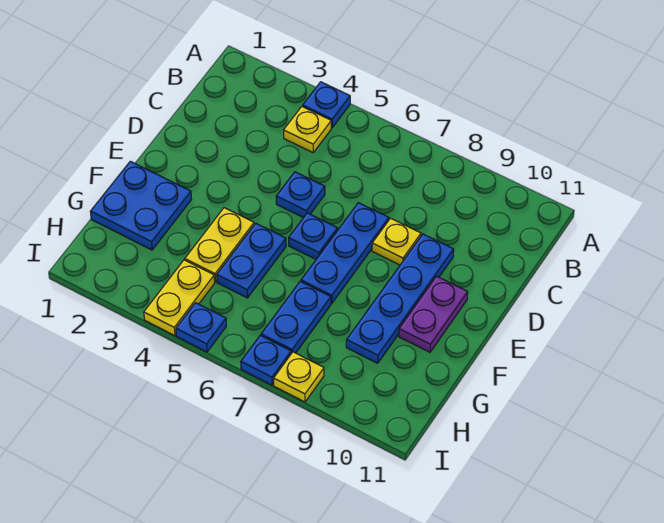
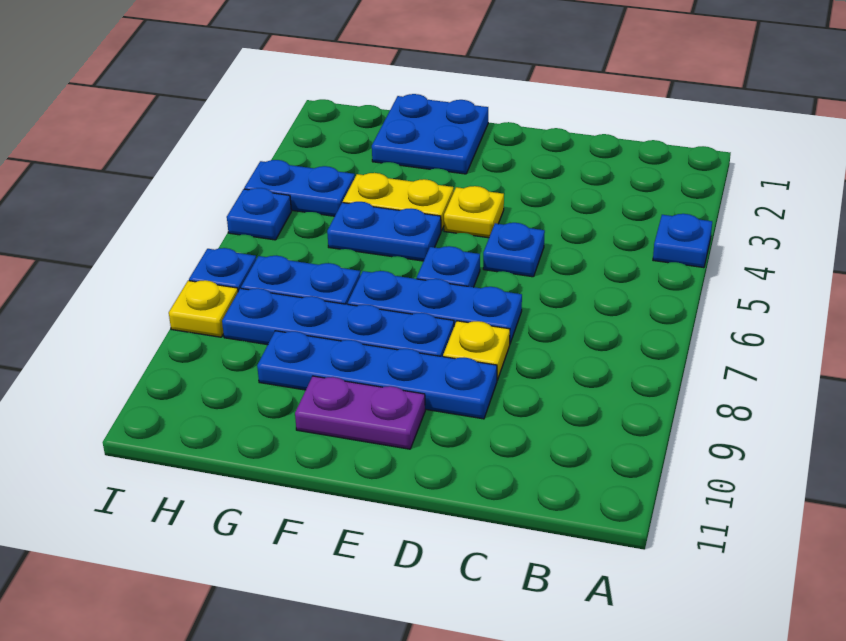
yellow plate B4 level 1 -> yellow plate E4 level 1
none -> blue plate E8:H8 level 1
yellow plate H4:I4 level 1 -> blue plate H4:I4 level 1

